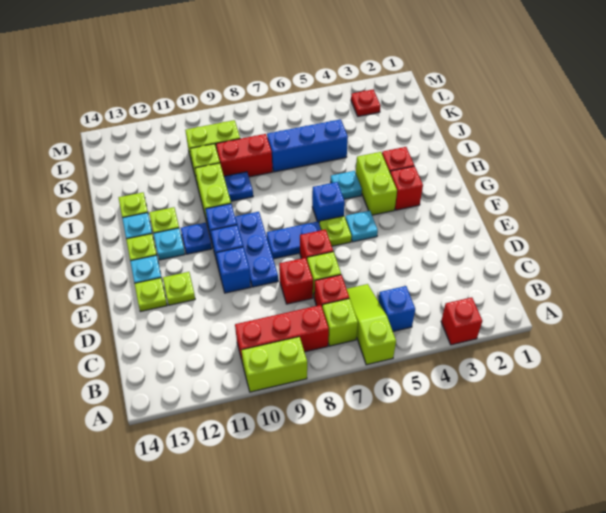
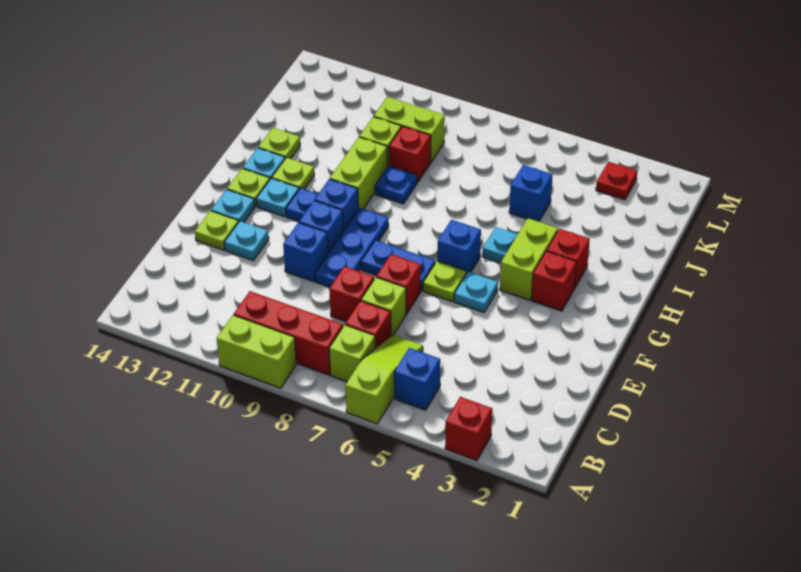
lime plate E12 level 1 -> cyan plate E12 level 1
blue brick J5:J7 level 1 -> blue brick J5 level 1
red brick J8:J9 level 1 -> red brick J9 level 1

